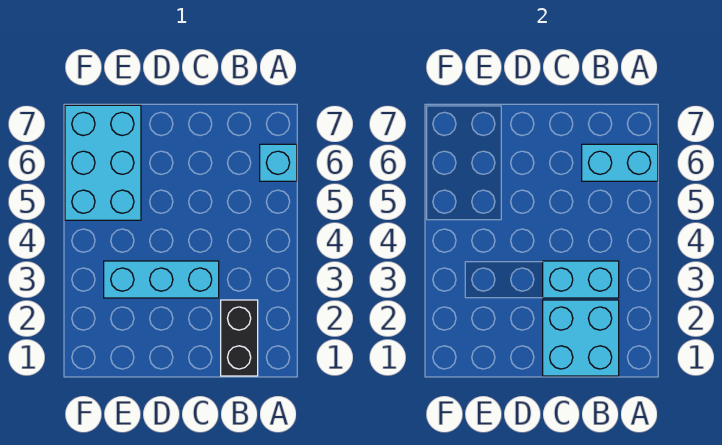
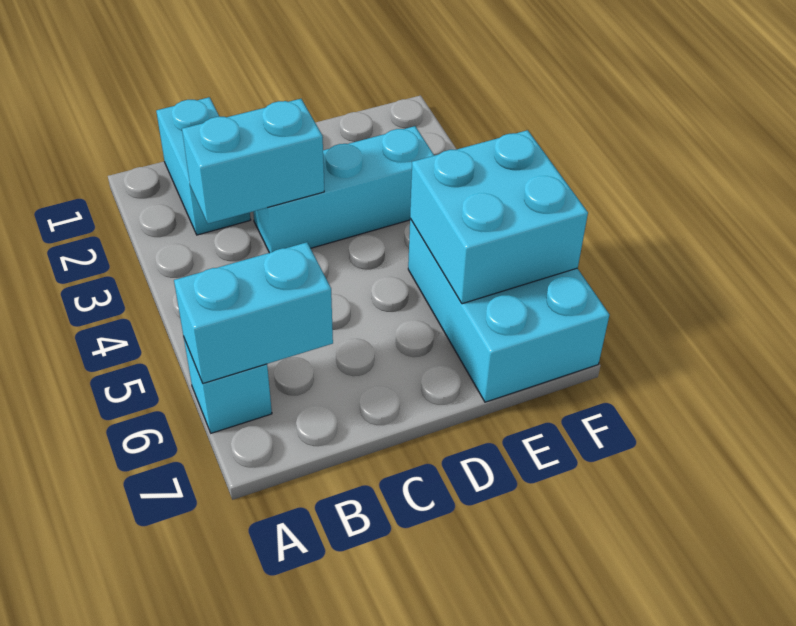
black brick B1:B2 level 1 -> cyan brick B1:B2 level 1
cyan brick B1:C2 level 2 -> cyan brick E5:F6 level 2

